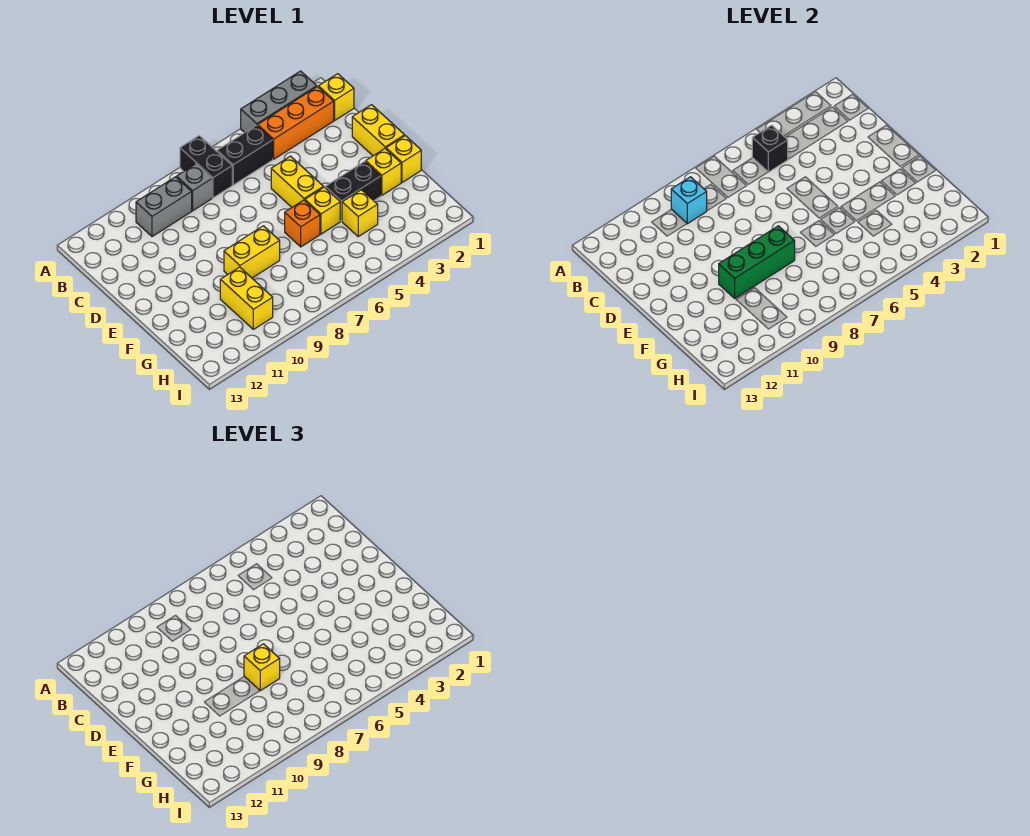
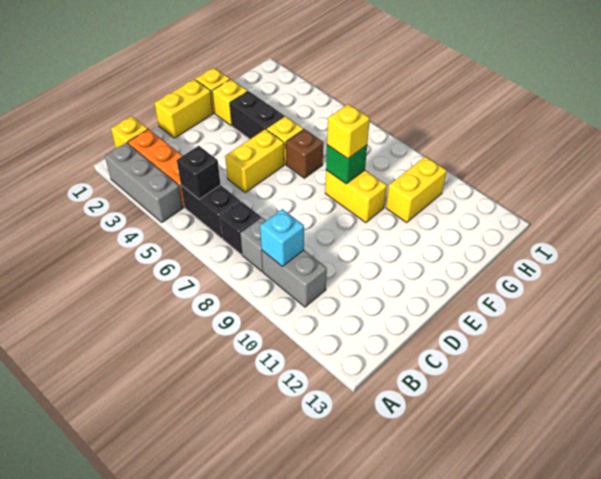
black brick A7:B7 level 1 -> black brick B7 level 1
orange brick F6 level 1 -> brown brick F6 level 1
green brick F8:F10 level 2 -> green brick F8 level 2
yellow brick G4 level 1 -> none

